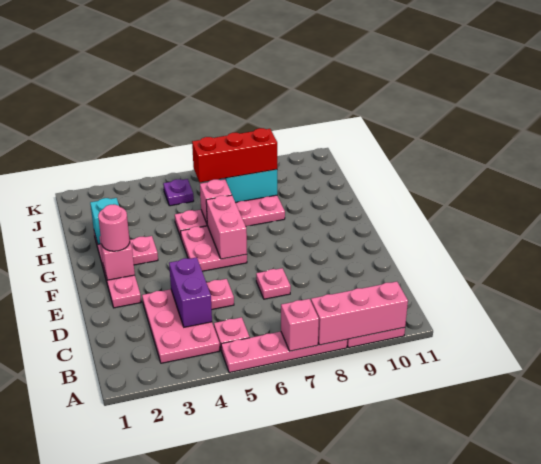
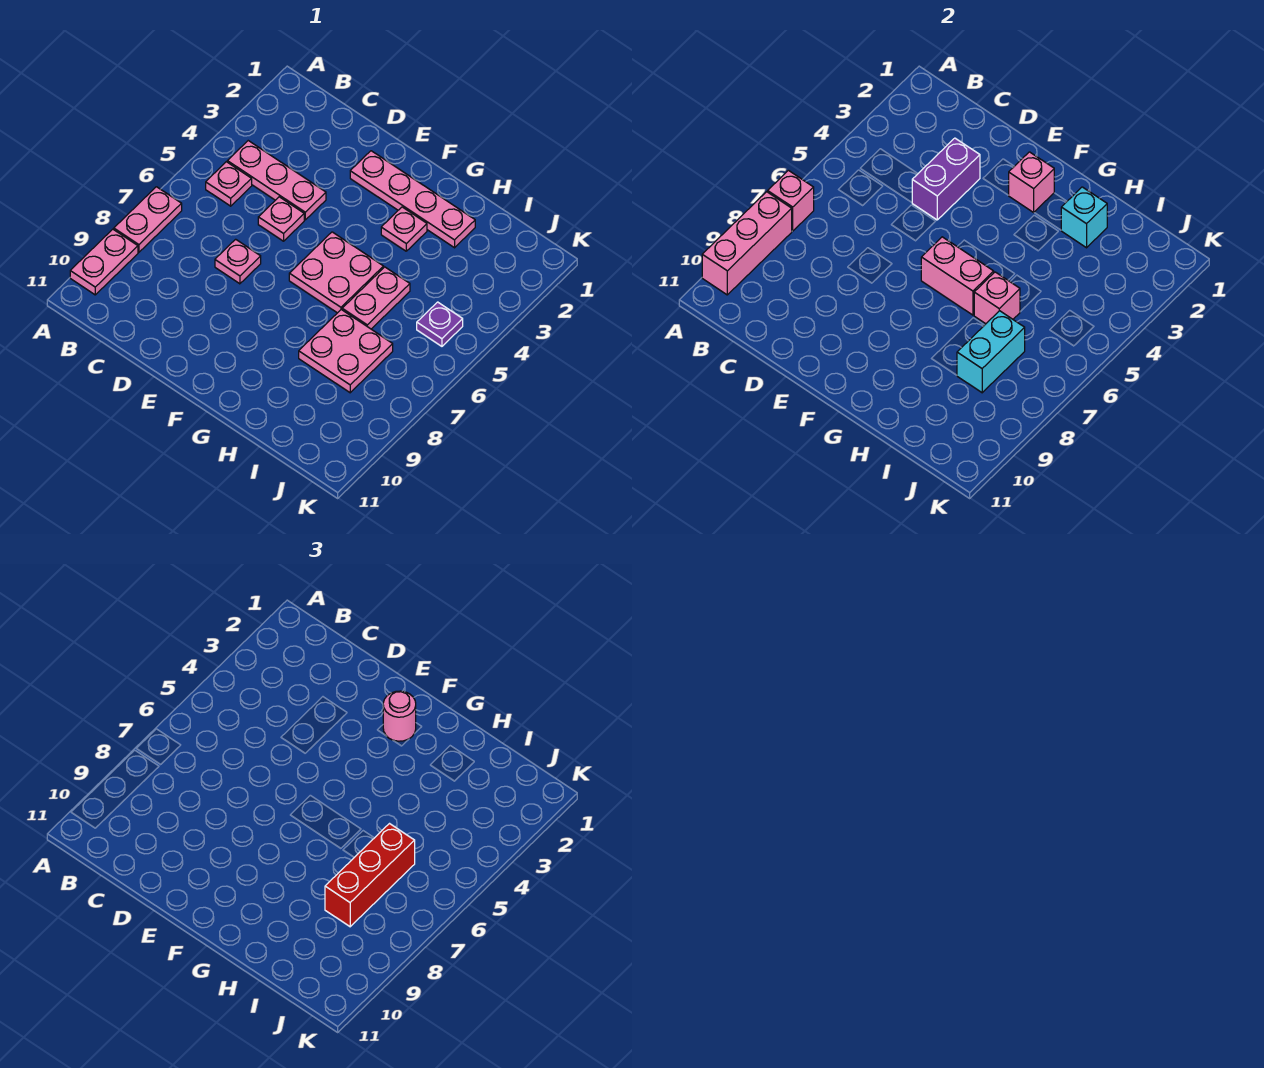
pink plate A5:A8 level 1 -> pink plate A7:A8 level 1
pink plate B3:D4 level 1 -> pink plate B4:D4 level 1
purple brick C4:D4 level 2 -> purple brick D3:D4 level 2

